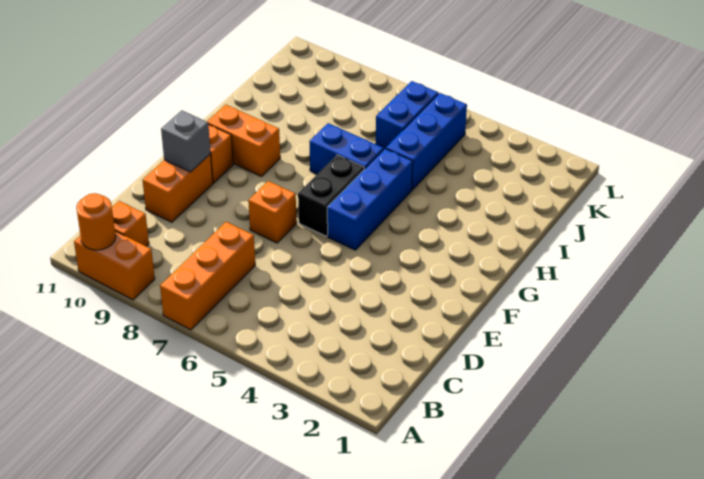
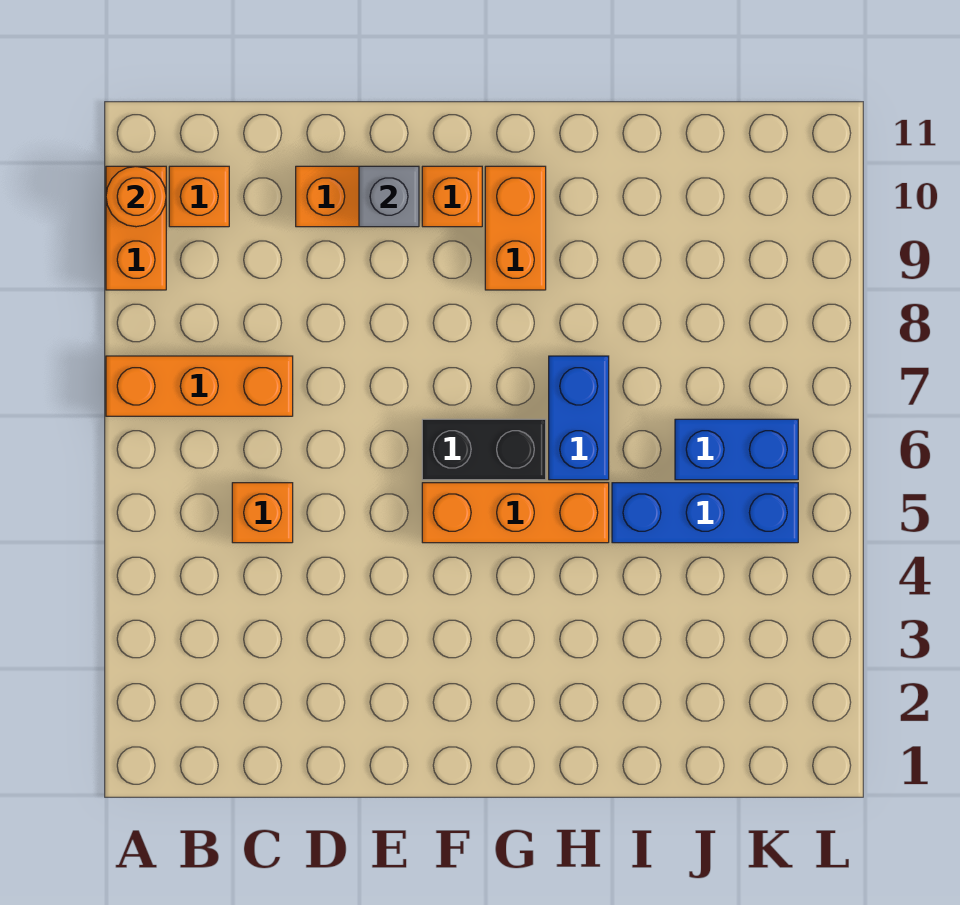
orange brick E7 level 1 -> orange brick C5 level 1
blue brick F5:H5 level 1 -> orange brick F5:H5 level 1

